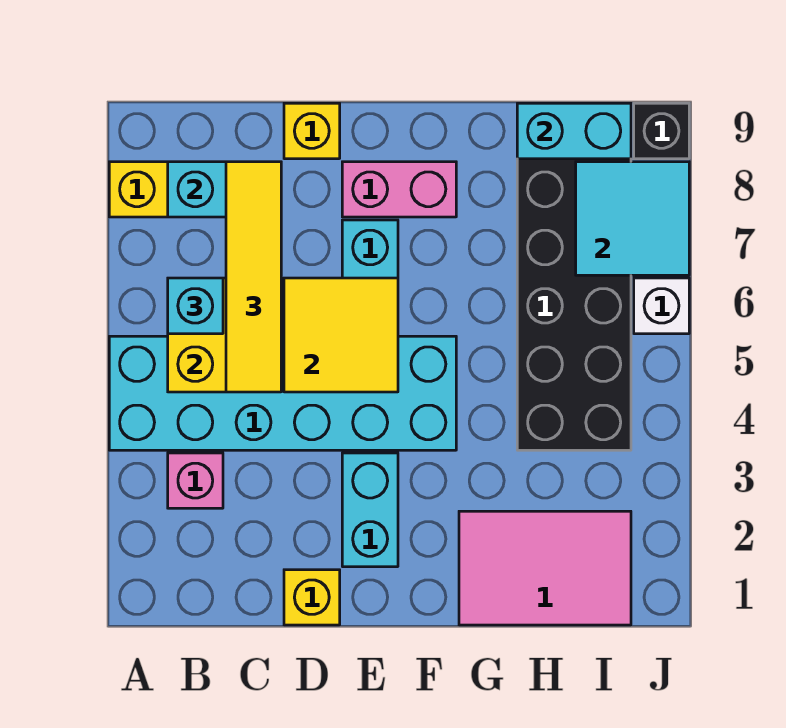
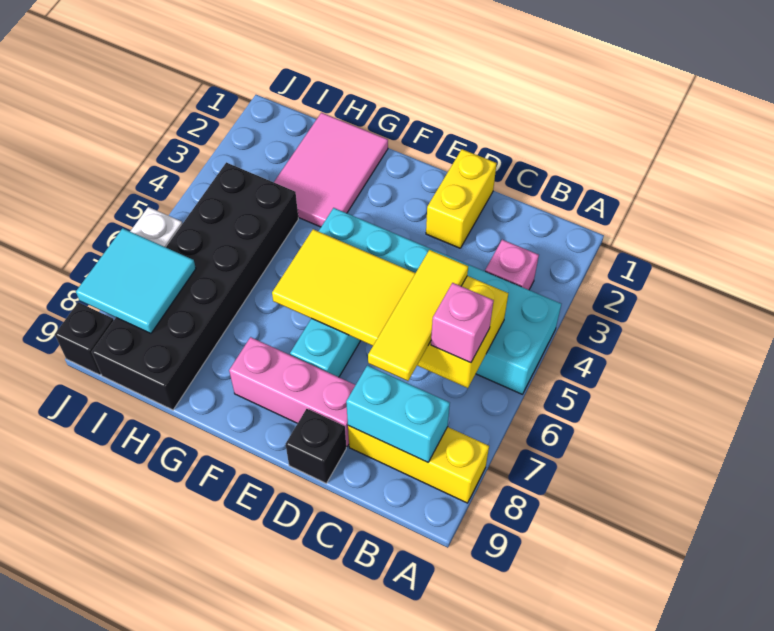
cyan brick B6 level 3 -> pink brick B6 level 3
yellow tile C5:C8 level 3 -> yellow tile C5:C7 level 3
yellow brick D1 level 1 -> yellow brick D1:D2 level 1
yellow tile D5:E6 level 2 -> yellow tile D5:F6 level 2
yellow brick D9 level 1 -> black brick D9 level 1
cyan brick E2:E3 level 1 -> none
pink brick E8:F8 level 1 -> pink brick D8:F8 level 1
pink tile G1:I2 level 1 -> pink tile G1:H3 level 1
cyan brick H9:I9 level 2 -> none

